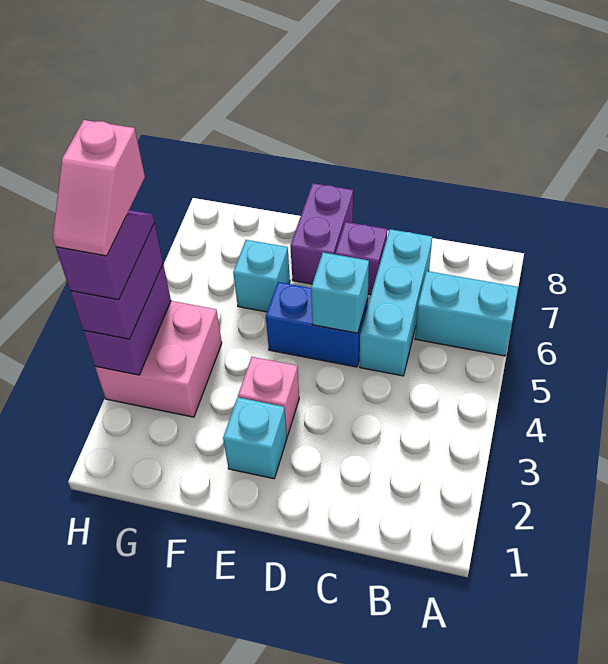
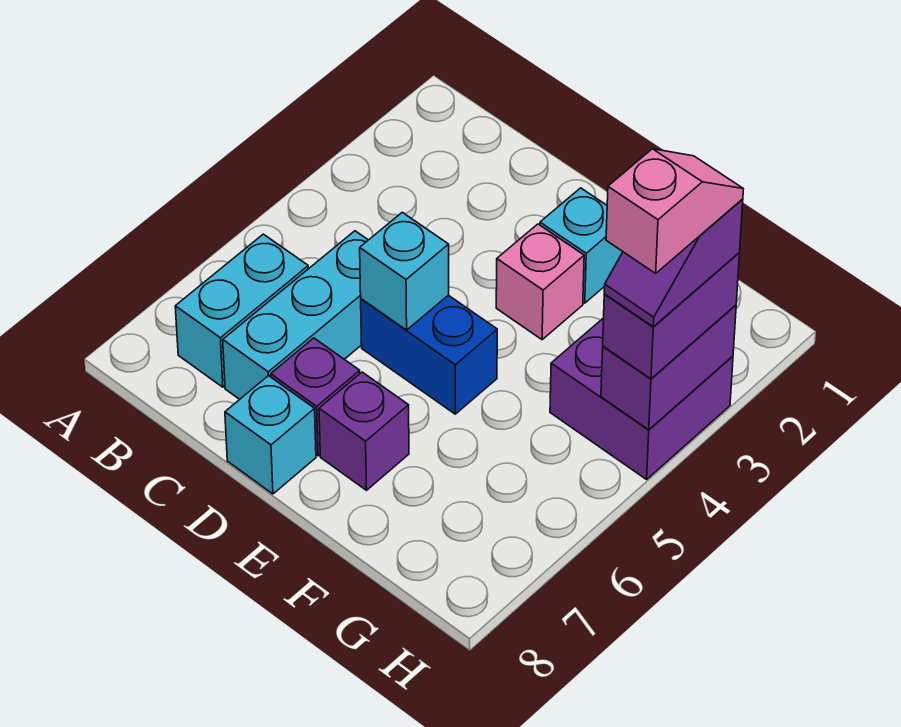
cyan brick A6:B6 level 1 -> cyan brick B6:B7 level 1
purple brick E7:E8 level 1 -> purple brick E7 level 1
cyan brick F6 level 1 -> cyan brick D8 level 1
pink brick G3:H4 level 1 -> purple brick G3:H4 level 1

